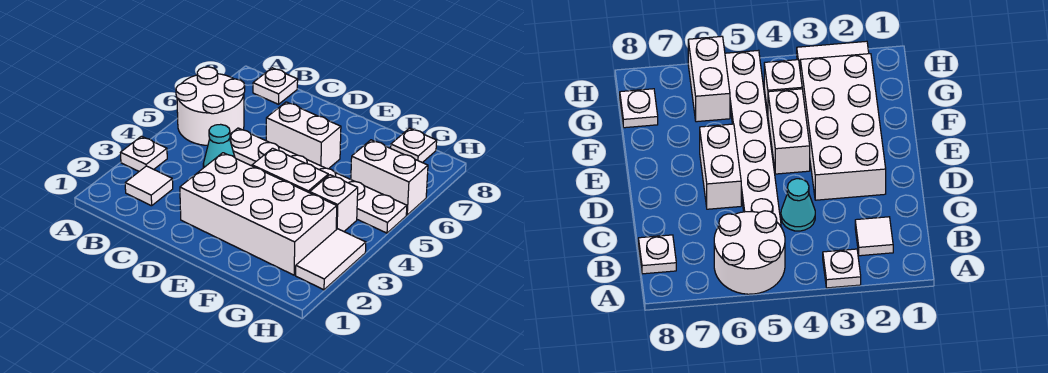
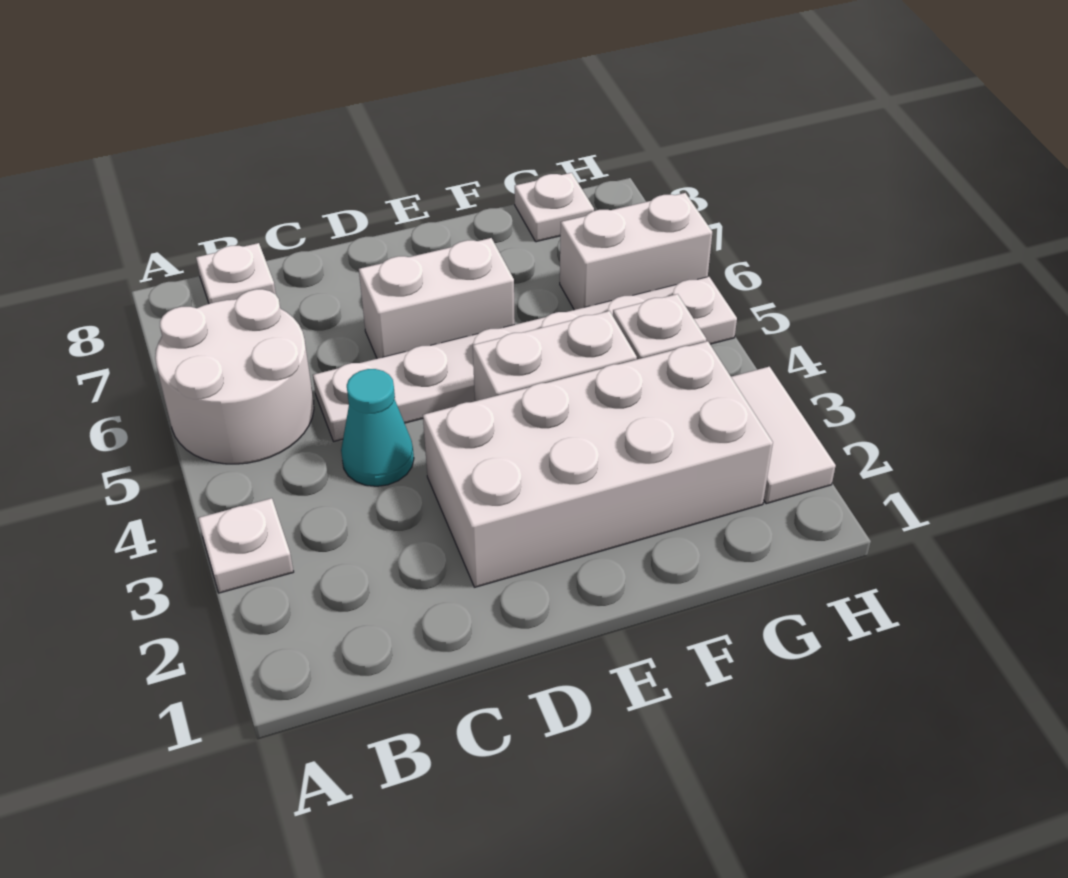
white tile B2 level 1 -> none

